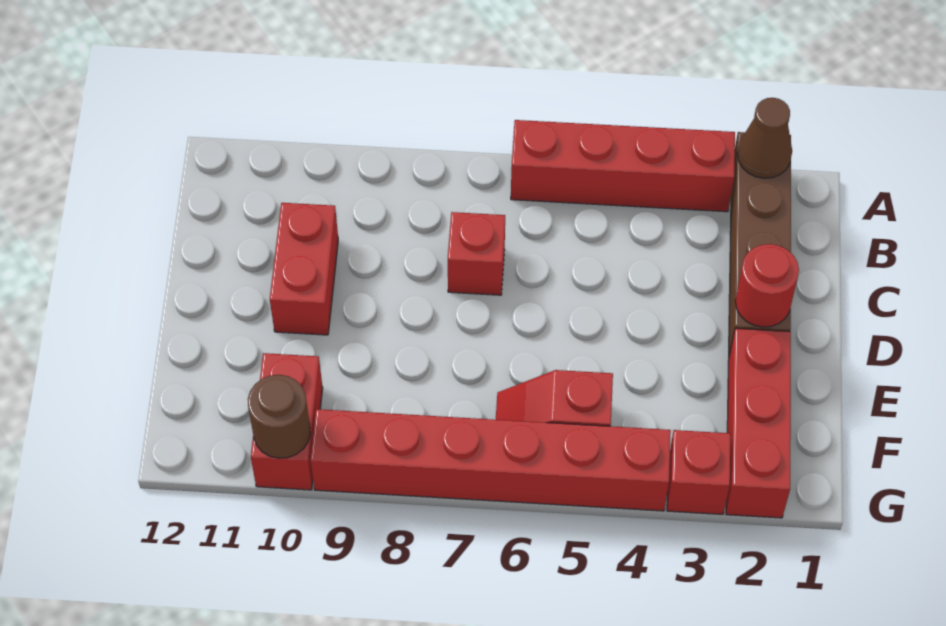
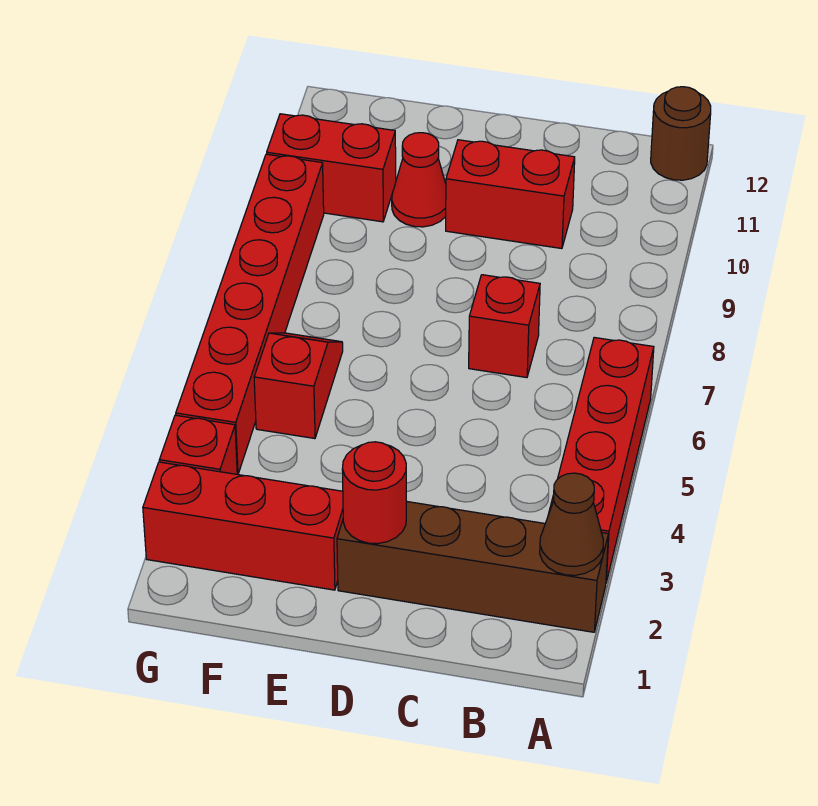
none -> red cone E10 level 1
brown round brick G10 level 2 -> brown round brick A12 level 1

